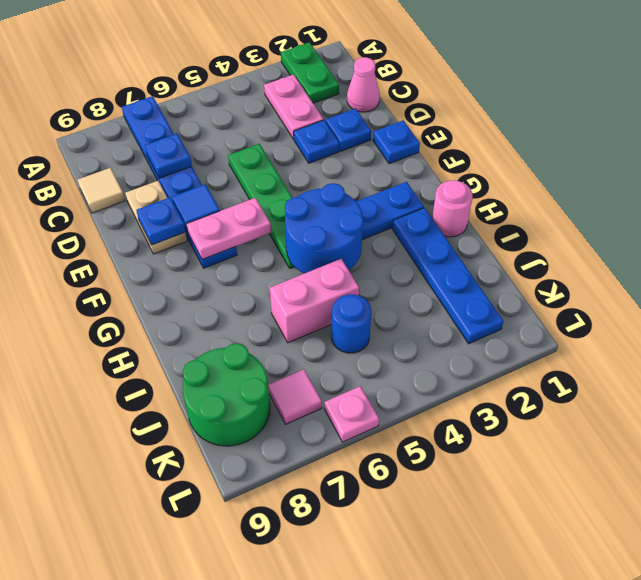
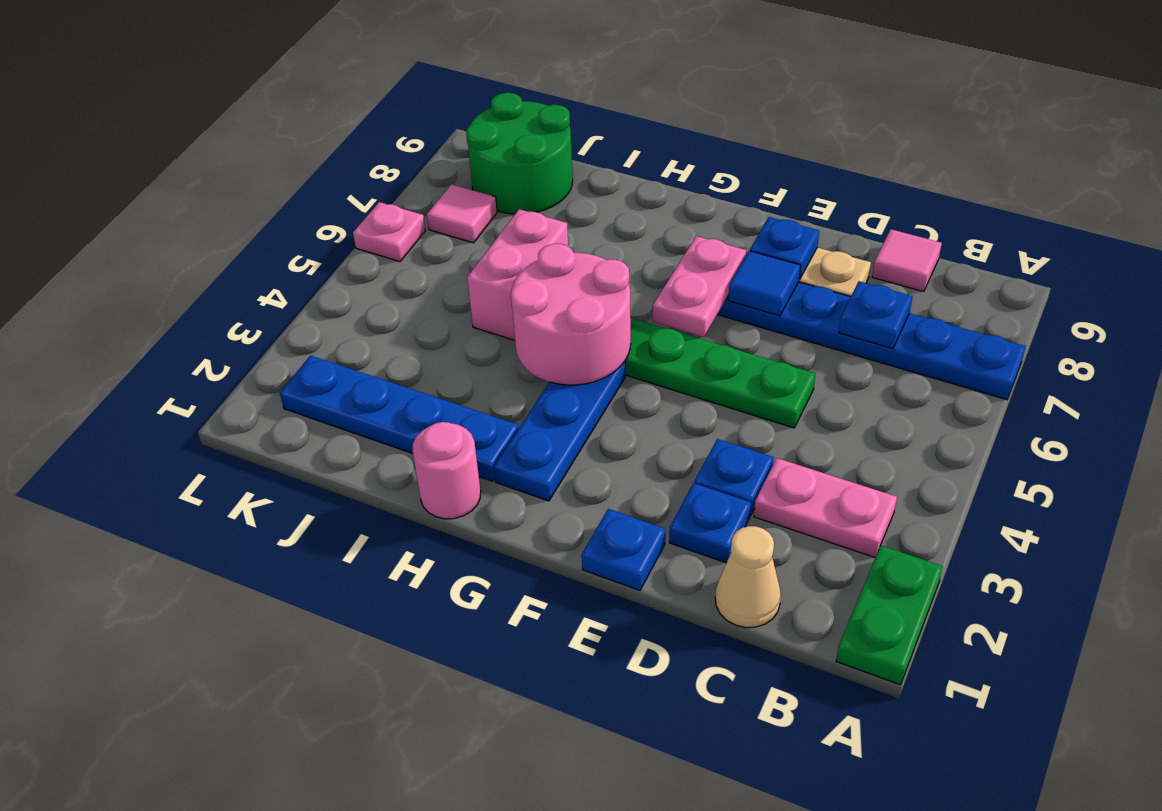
green plate A2:B2 level 1 -> green plate A1:A2 level 1
pink cone C1 level 1 -> tan cone C1 level 1
tan tile C9 level 1 -> pink tile C9 level 1
blue round brick G4:H5 level 2 -> pink round brick G4:H5 level 2
blue round brick J5 level 1 -> none

